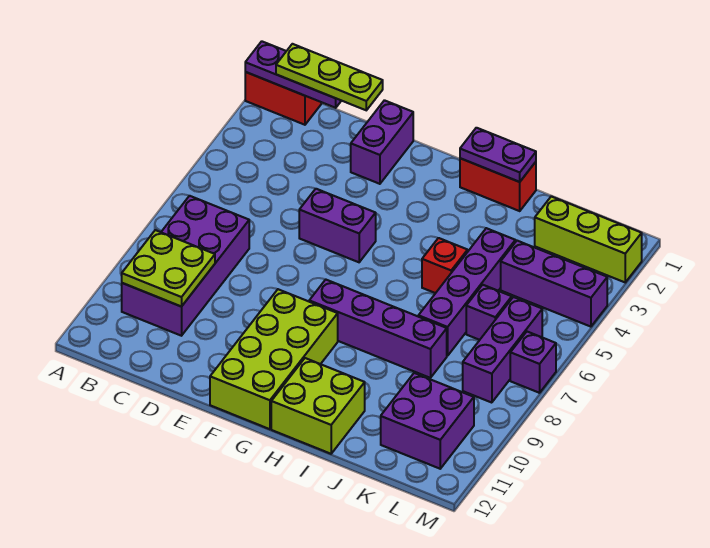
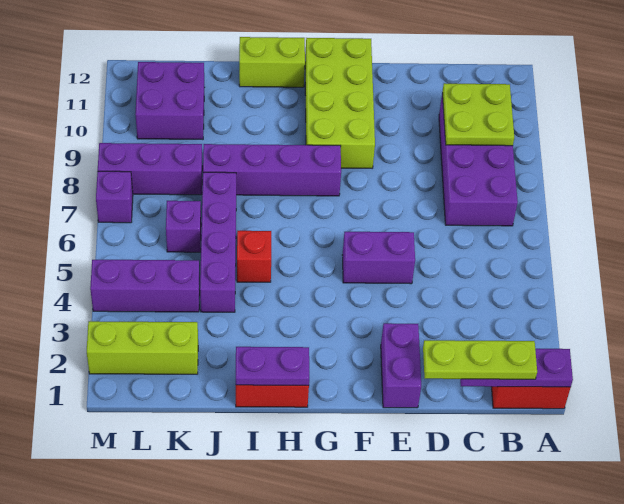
lime brick H11:I12 level 1 -> lime brick H12:I12 level 1
purple brick L6:L8 level 1 -> purple brick K8:M8 level 1

